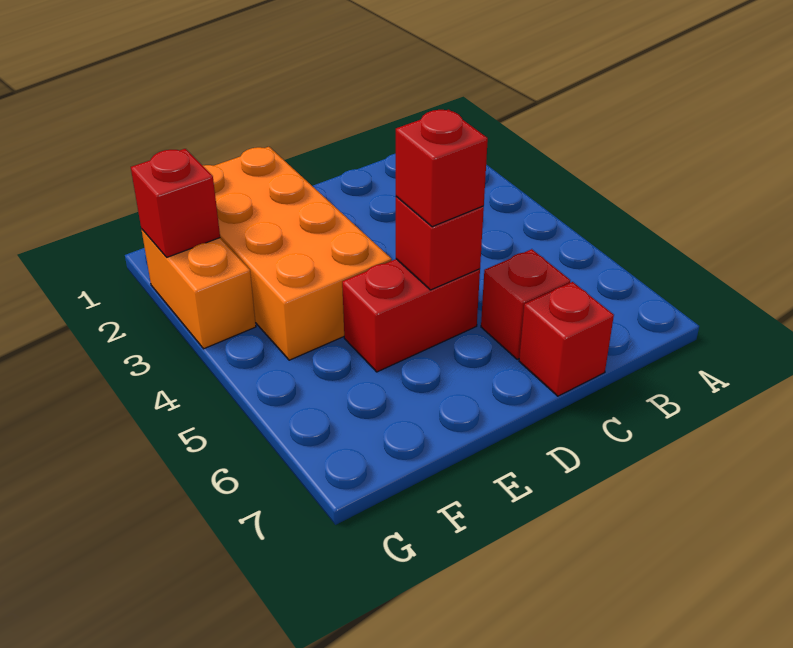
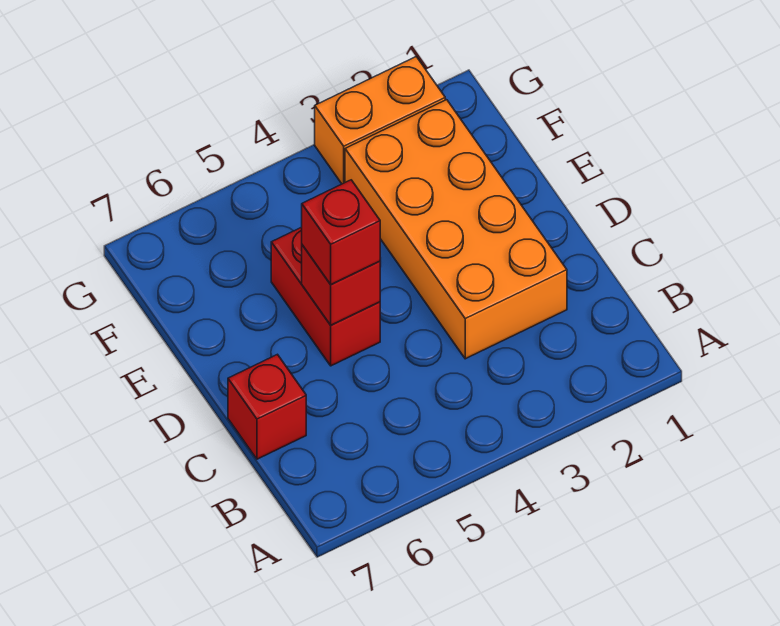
red brick C6 level 1 -> none
orange brick E1:F4 level 1 -> orange brick C2:F3 level 1
red brick G2 level 2 -> none

